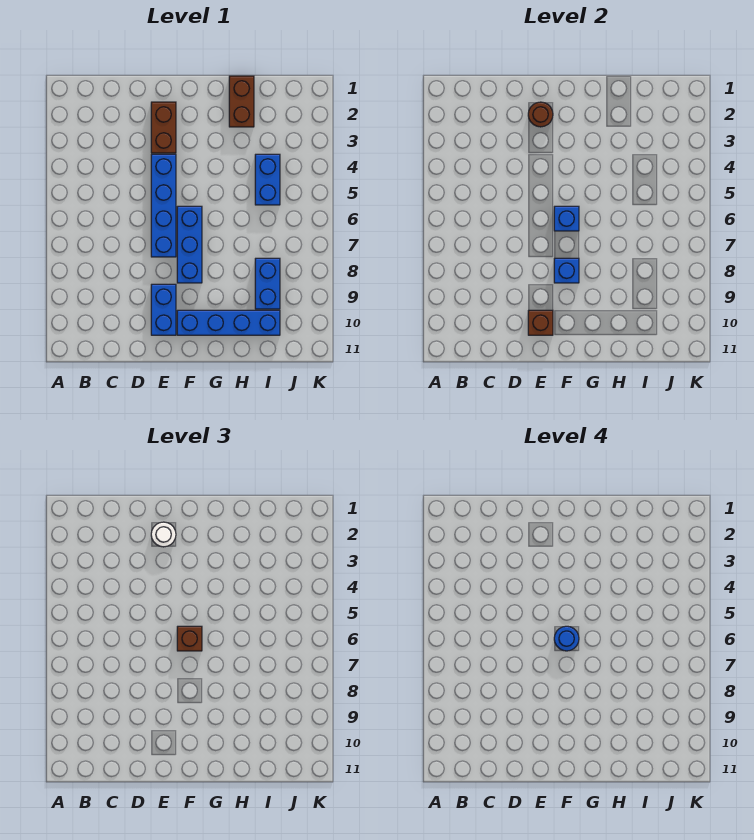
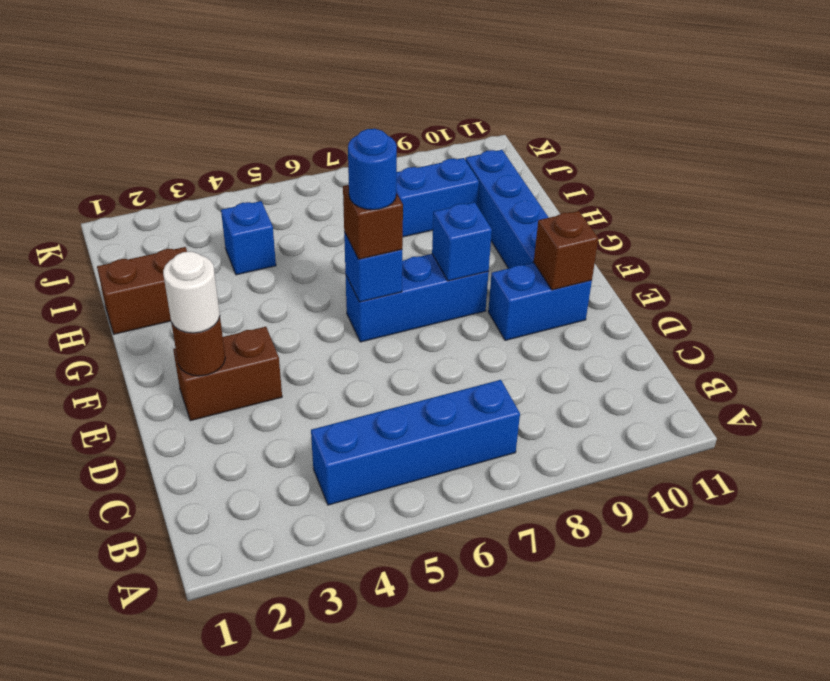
blue brick E4:E7 level 1 -> blue brick B4:B7 level 1
blue brick I4:I5 level 1 -> blue brick I4 level 1

